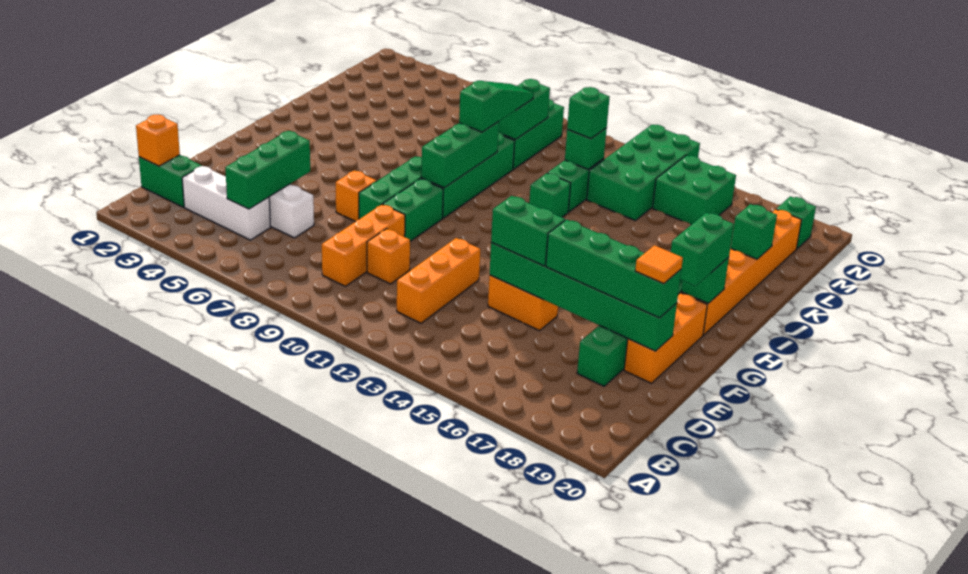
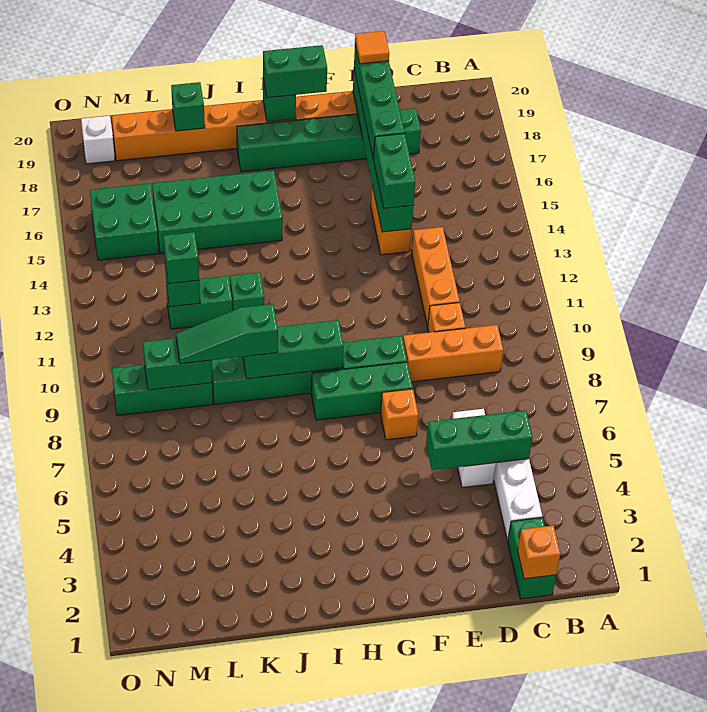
orange brick C12:E12 level 1 -> orange brick D11:D13 level 1
green brick L13:O14 level 1 -> green brick I15:L16 level 1
green brick N19 level 1 -> white brick N19 level 1

